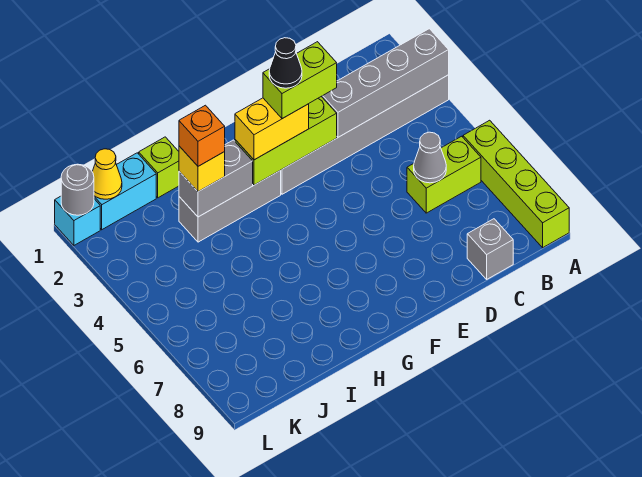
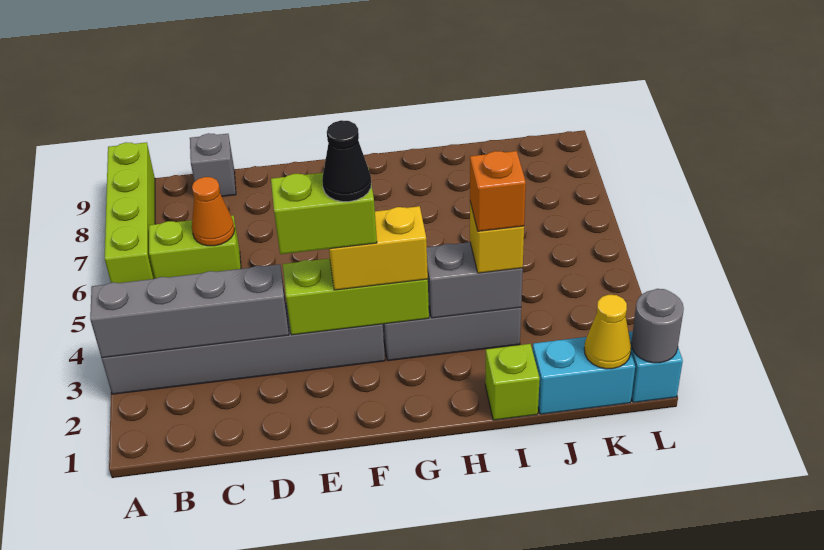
grey cone C6 level 2 -> orange cone C6 level 2

